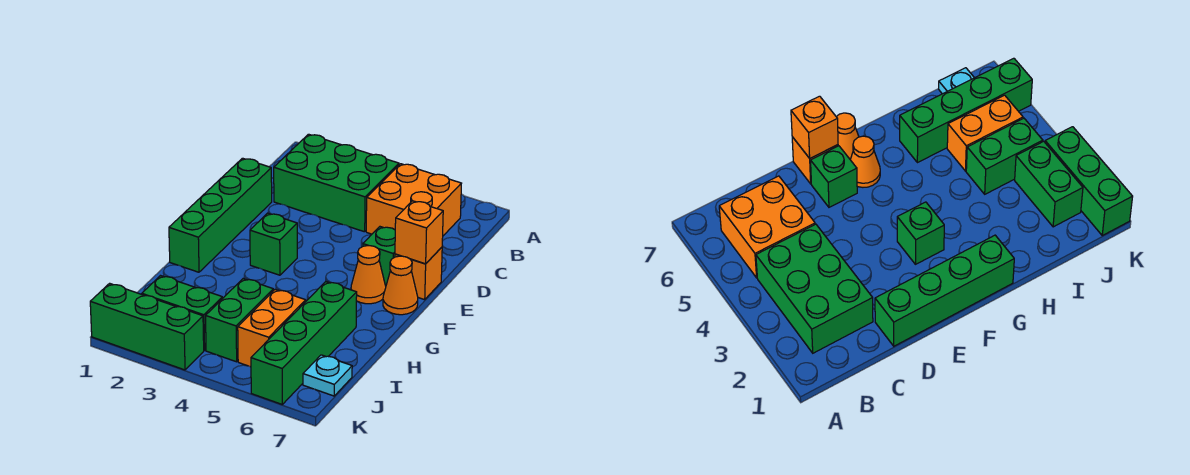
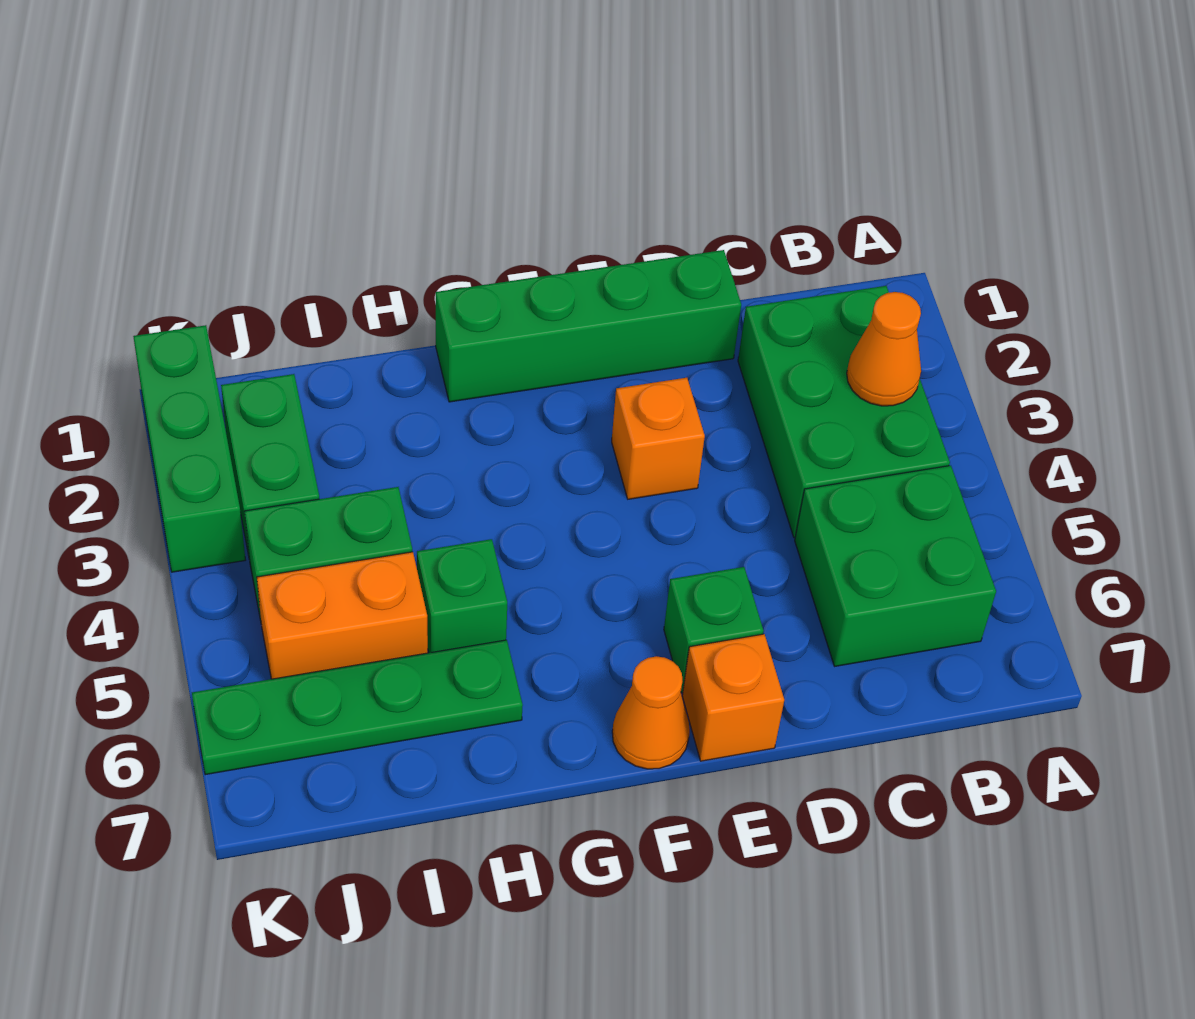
orange brick B5:C6 level 1 -> green brick B5:C6 level 1
orange brick E7 level 2 -> orange brick E3 level 1
green brick F3 level 1 -> green brick H5 level 1
orange cone F6 level 1 -> orange cone B3 level 2
green brick H6:K6 level 1 -> green plate H6:K6 level 1
cyan plate J7 level 1 -> none

